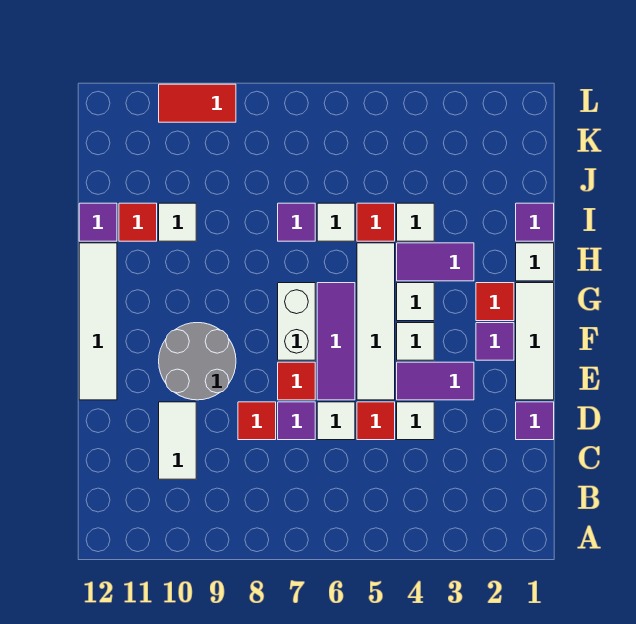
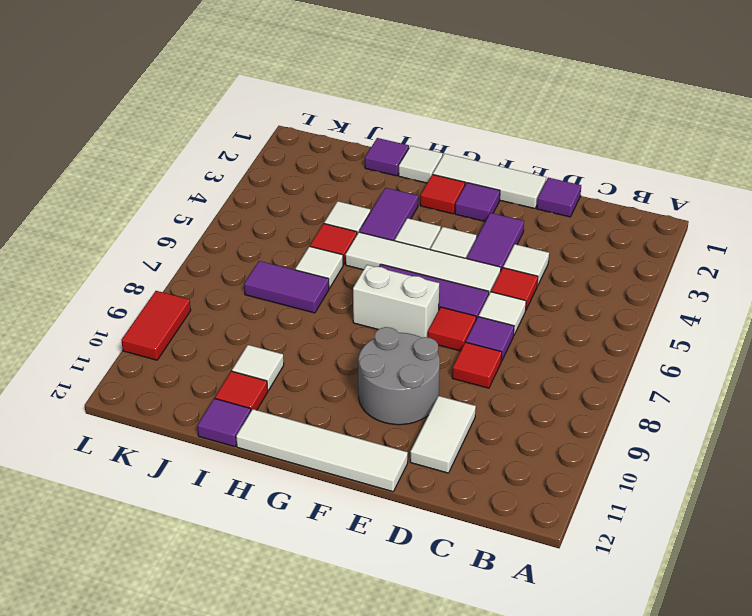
white tile C10:D10 level 1 -> white tile D10:D11 level 1
purple tile I7 level 1 -> purple tile I7:J7 level 1

